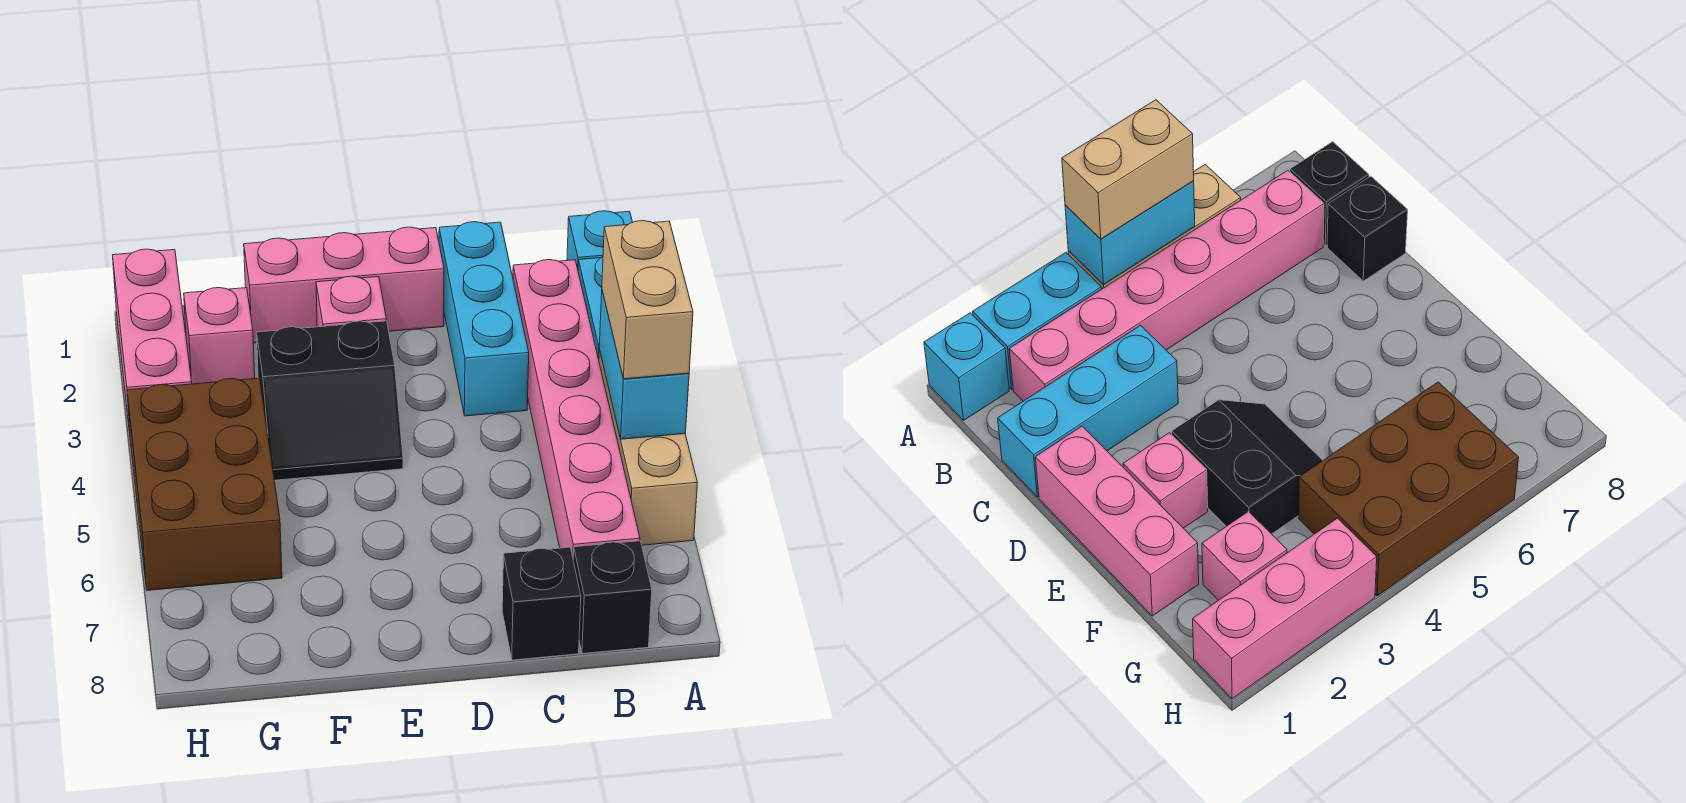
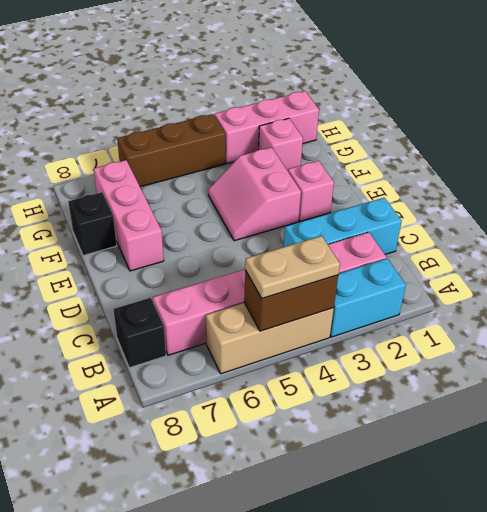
cyan brick A1 level 1 -> none
cyan brick A4:A5 level 2 -> brown brick A4:A5 level 2
tan brick A4:A5 level 3 -> tan plate A4:A5 level 3
black brick C8 level 1 -> black brick F8 level 1
pink brick D1:F1 level 1 -> pink brick E7:G7 level 1
black slope E3:F4 level 1 top 3 -> pink slope E3:F4 level 1 top 3
brown brick G4:H6 level 1 -> brown brick H4:H6 level 1

